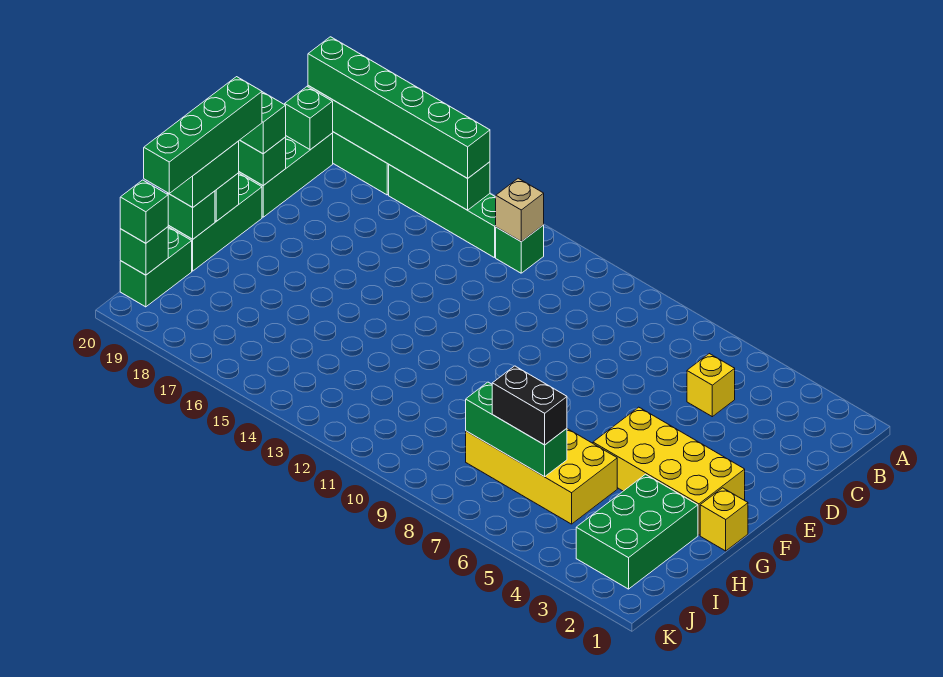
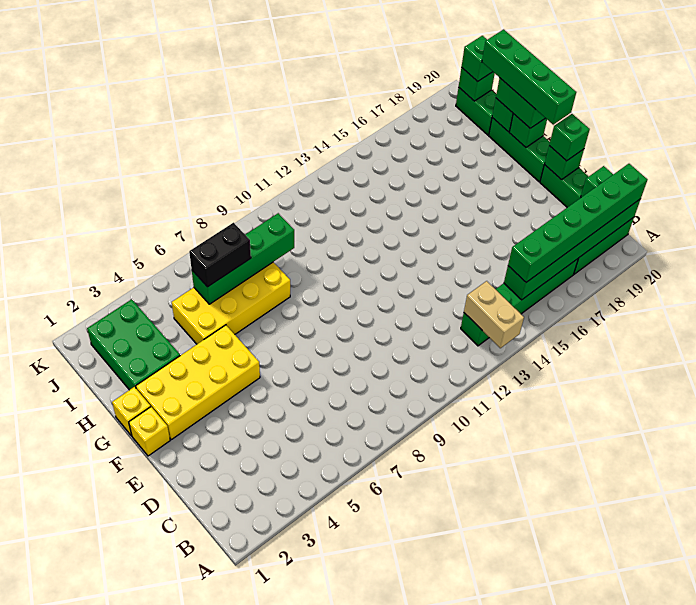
tan brick B13 level 2 -> tan brick A13:B13 level 2
yellow brick C5 level 1 -> yellow brick F1 level 1
green brick I6:I8 level 2 -> green brick I6:I9 level 2

